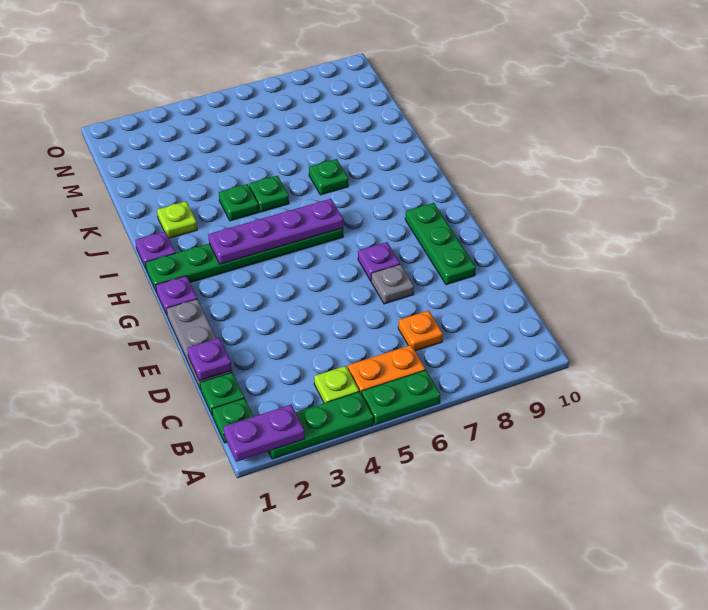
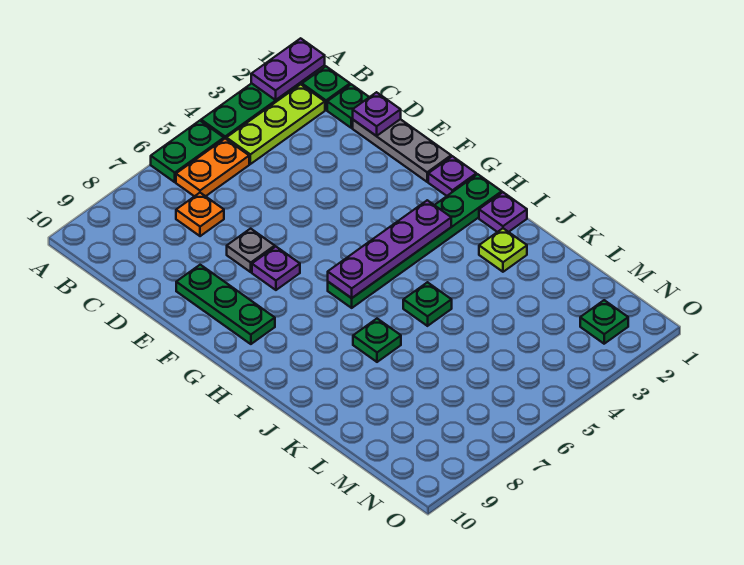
lime plate B4 level 1 -> lime plate B2:B4 level 1
green plate J4 level 1 -> green plate N2 level 1

